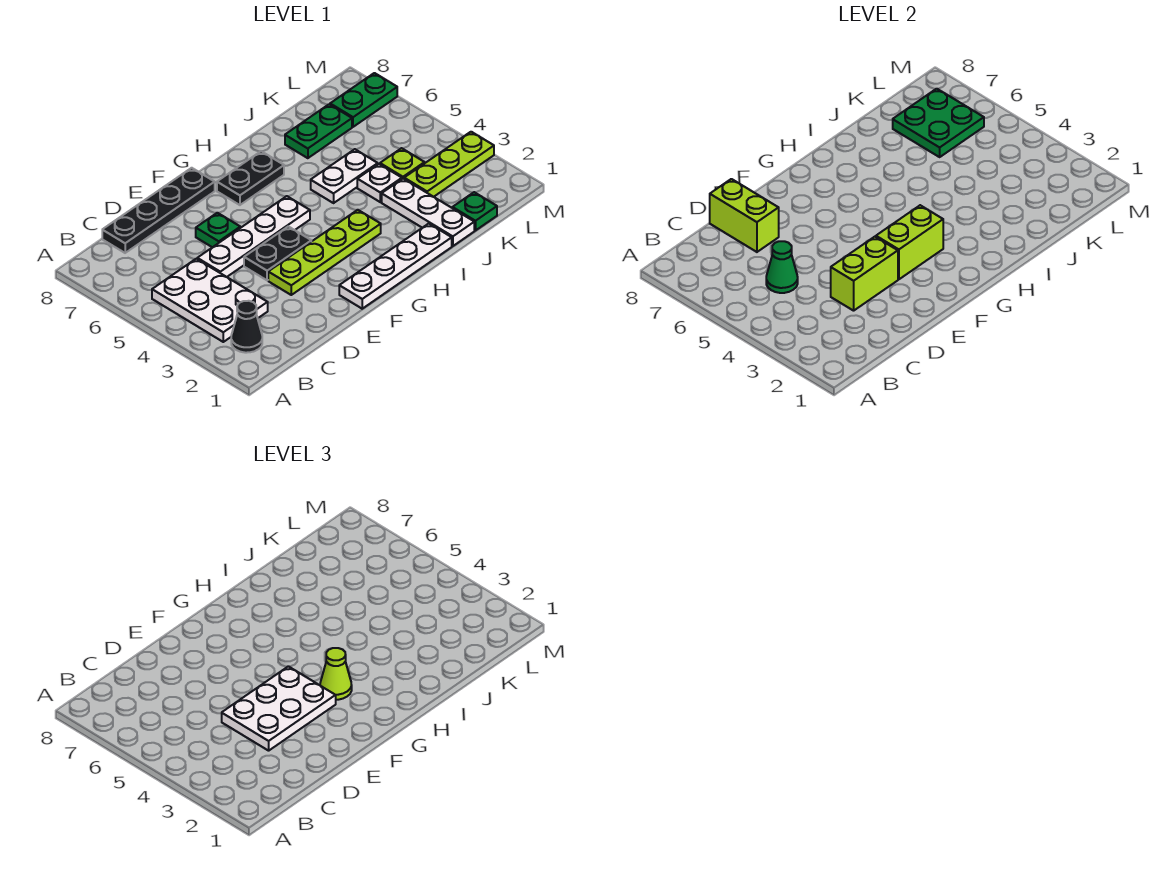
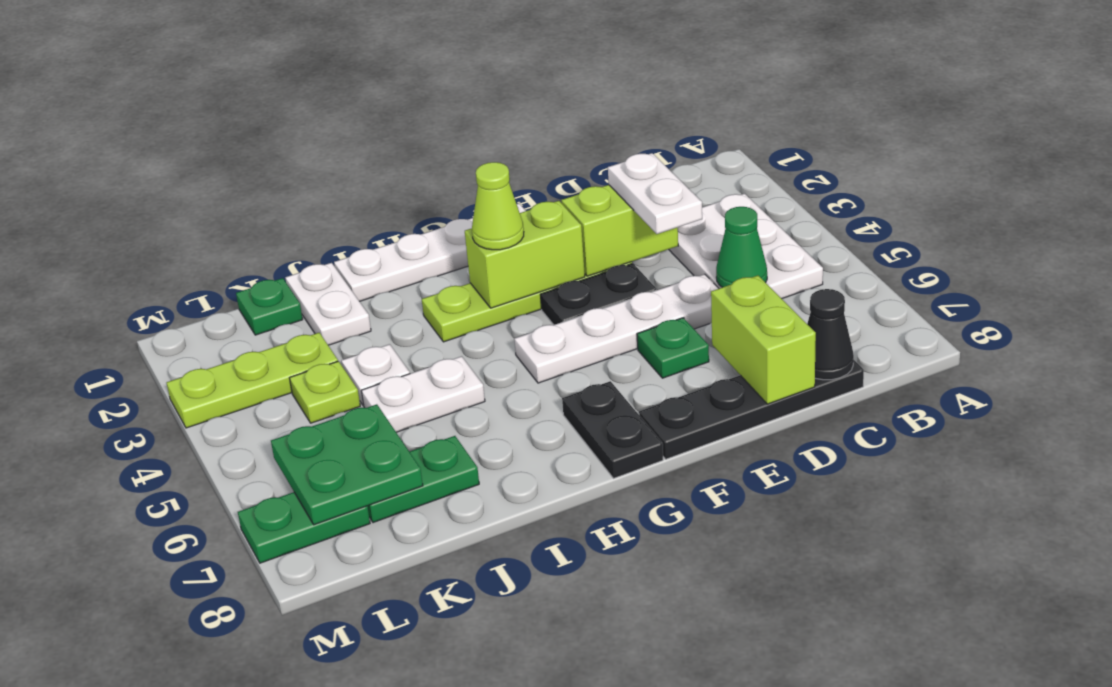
black cone B2 level 1 -> black cone C8 level 2
white plate D3:F4 level 3 -> white plate D3:D4 level 3
black plate G7:H7 level 1 -> black plate G7:G8 level 1
white plate J1:J3 level 1 -> white plate J1:J2 level 1

